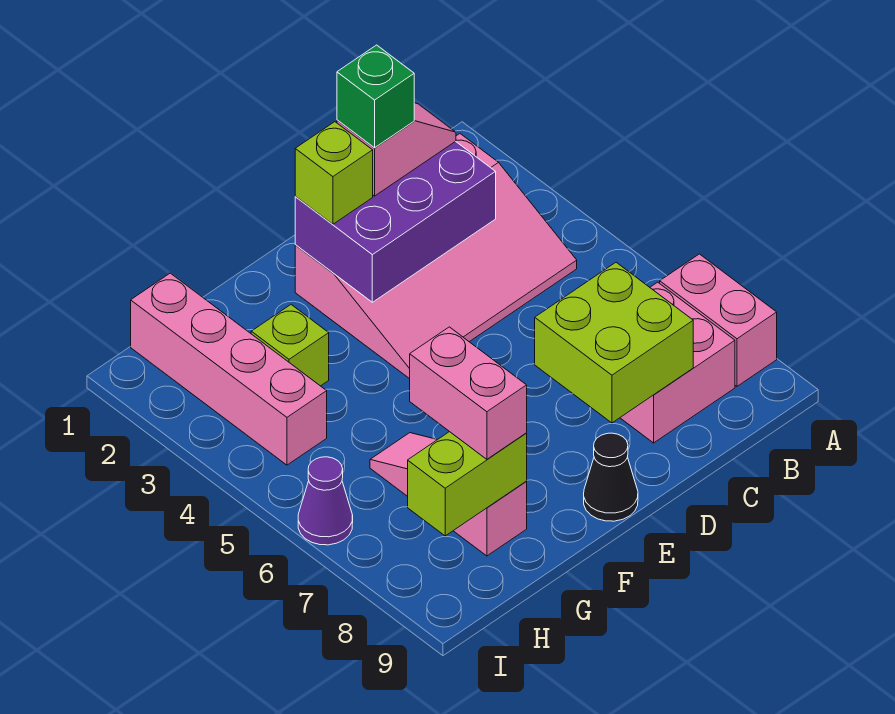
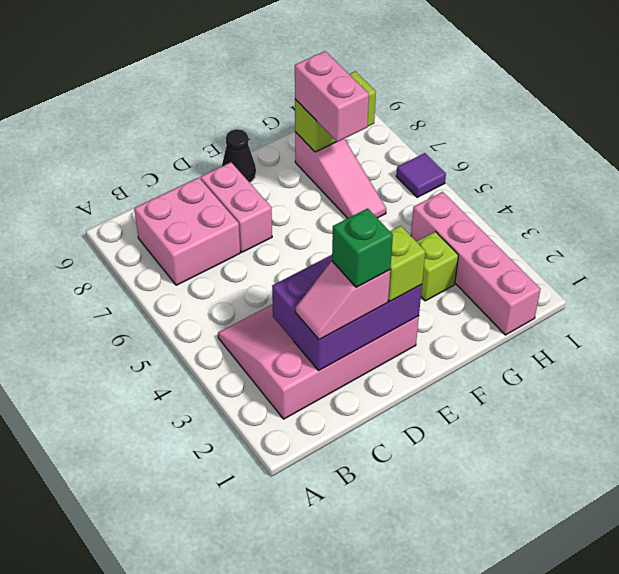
pink brick A7:A8 level 1 -> pink brick D7:D8 level 1
lime brick C7:D8 level 2 -> none
purple cone I6 level 1 -> purple tile I6 level 1

